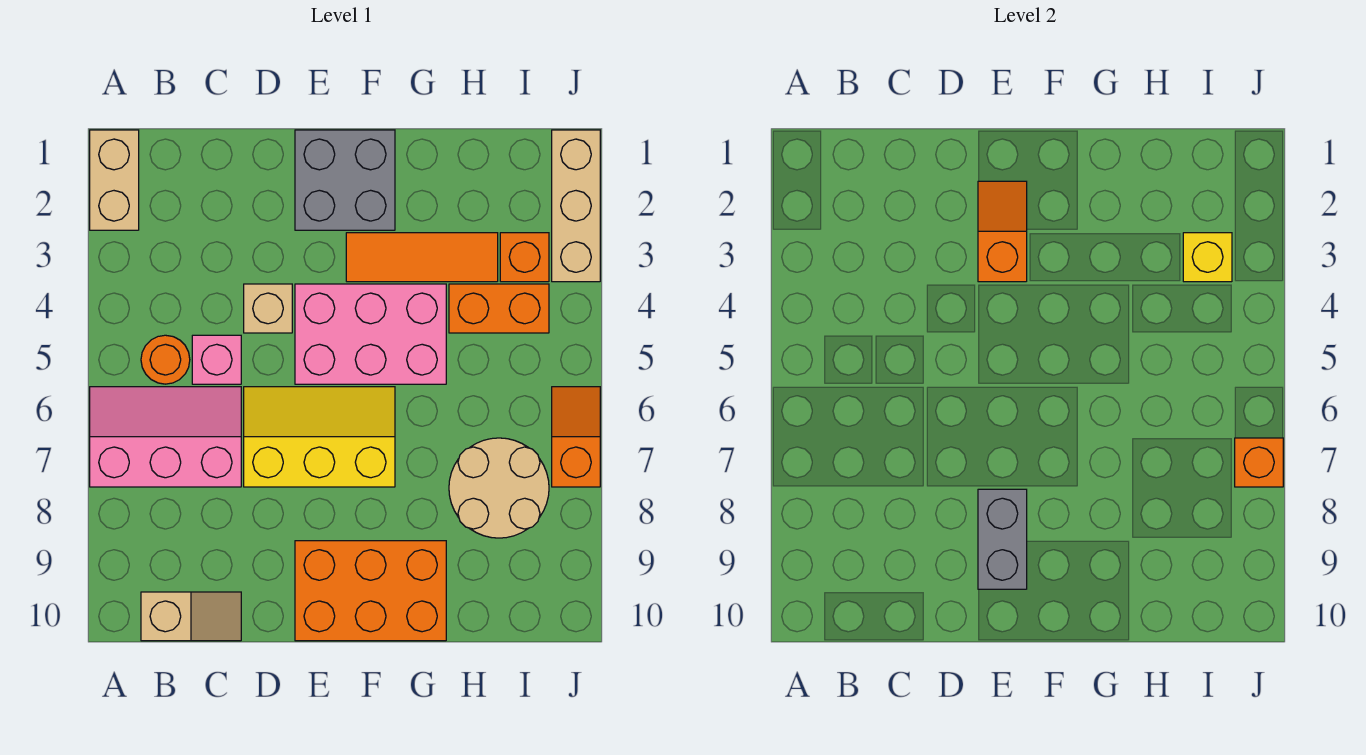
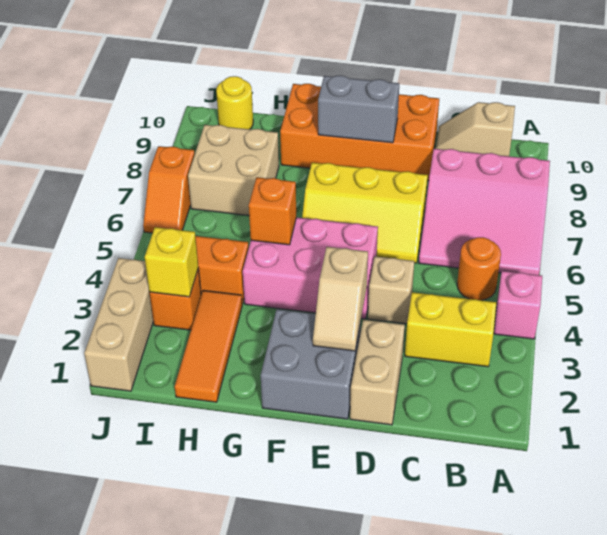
tan brick A1:A2 level 1 -> tan brick D1:D2 level 1
pink slope A6:C7 level 1 top 7 -> pink slope A6:C8 level 1 top 8
none -> yellow brick B3:C3 level 1
pink brick C5 level 1 -> pink brick A4 level 1
orange slope E2:E3 level 2 top 3 -> tan slope E2:E3 level 2 top 3
grey brick E8:E9 level 2 -> grey brick E9:F9 level 2
orange brick E9:G10 level 1 -> orange brick D9:G10 level 1
orange tile F3:H3 level 1 -> orange tile H1:H3 level 1
tan round brick H7:I8 level 1 -> tan brick H7:I8 level 1
none -> yellow round brick I10 level 1
orange brick J7 level 2 -> orange brick G5 level 2

